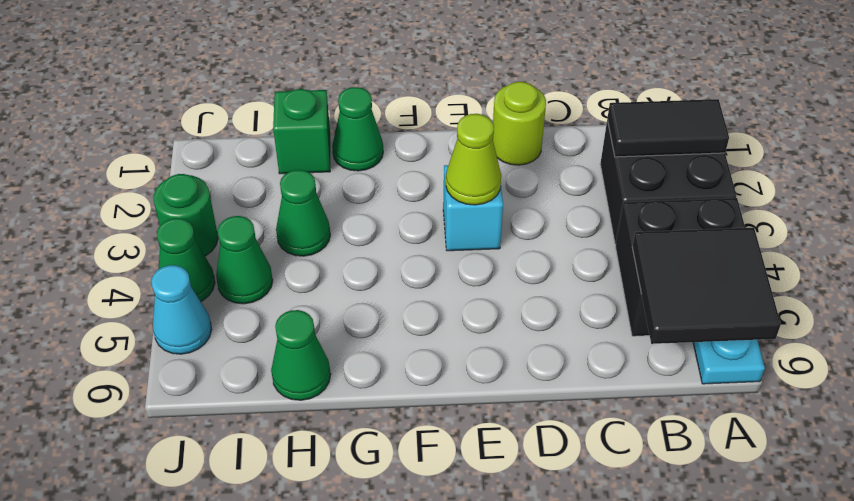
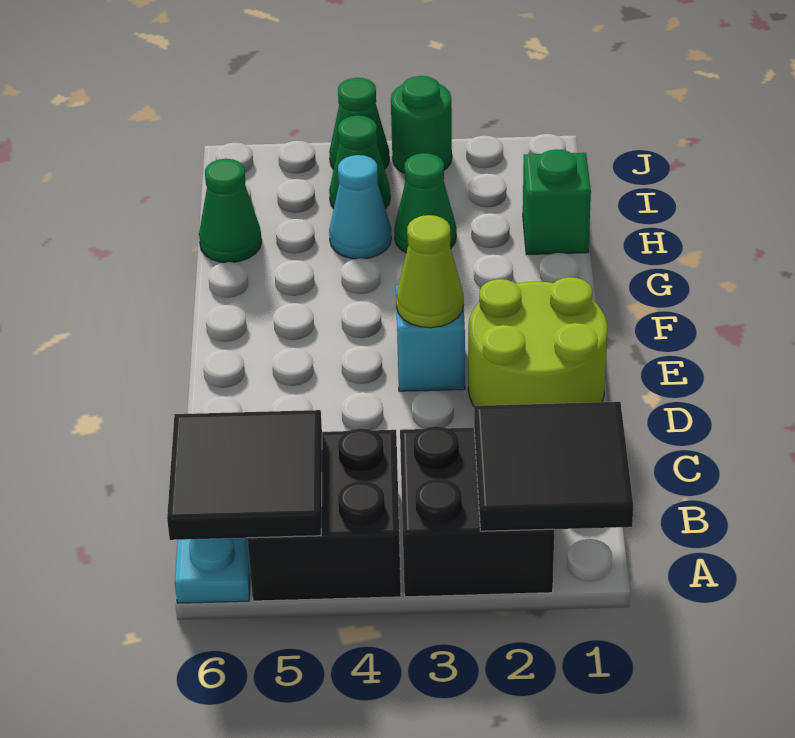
black tile A2:B2 level 2 -> black tile A1:B2 level 2
lime round brick D1 level 1 -> lime round brick D1:E2 level 1
green cone G1 level 1 -> none
cyan cone J5 level 1 -> cyan cone H4 level 1

